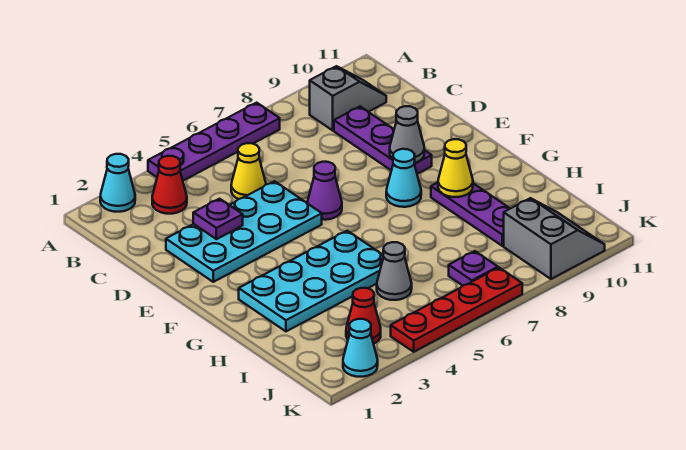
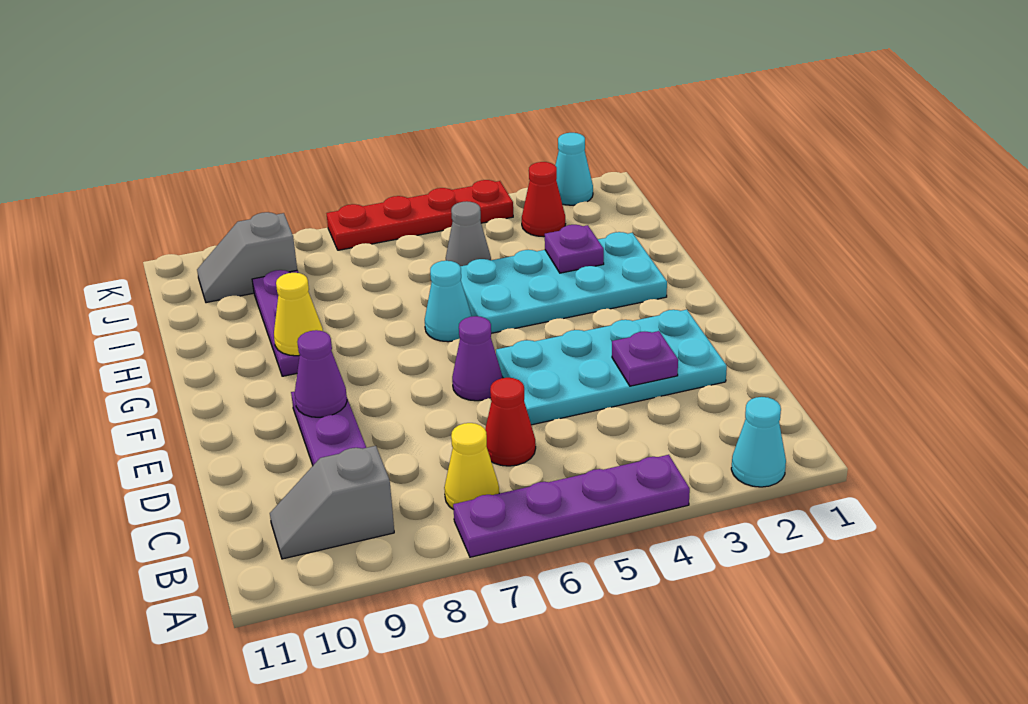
red cone B3 level 1 -> red cone C6 level 1
yellow cone C5 level 1 -> yellow cone B7 level 1
grey cone E9 level 2 -> purple cone E9 level 2
cyan cone F8 level 1 -> cyan cone G6 level 1
purple plate J7 level 1 -> purple plate H3 level 2
grey slope J9:K10 level 1 top 9 -> grey slope J9:J10 level 1 top 9

